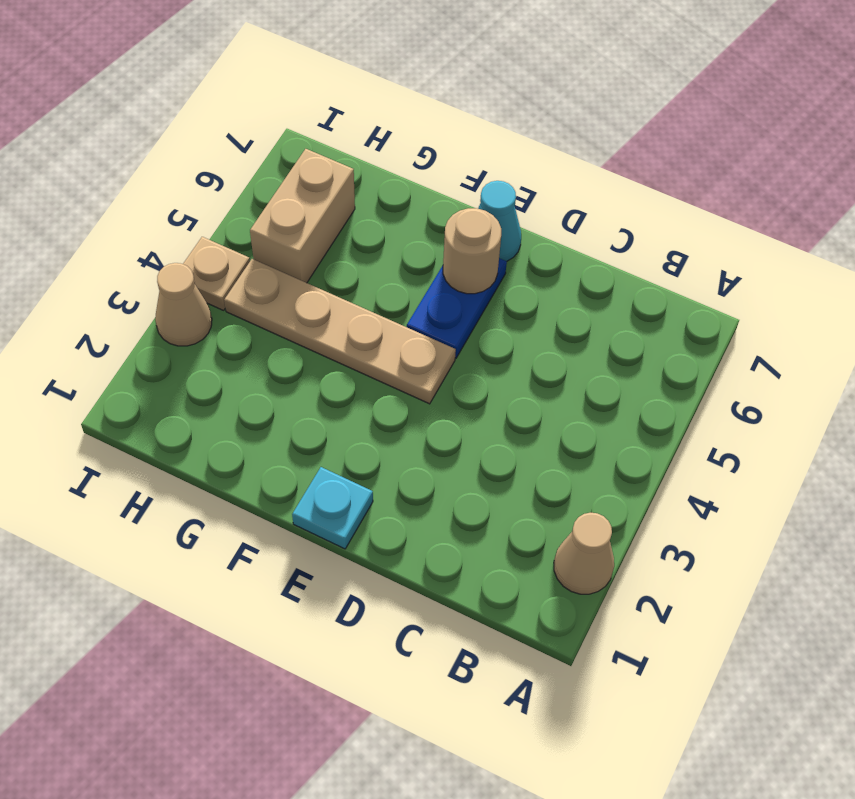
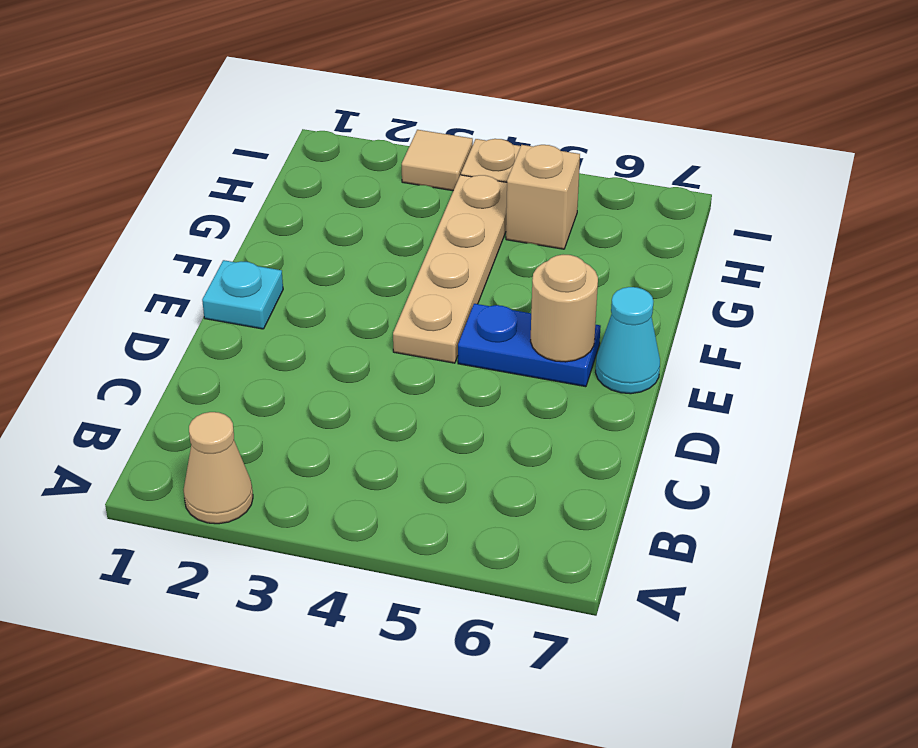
tan brick H5:H6 level 1 -> tan brick H5 level 1
tan cone I3 level 1 -> tan tile I3 level 1

